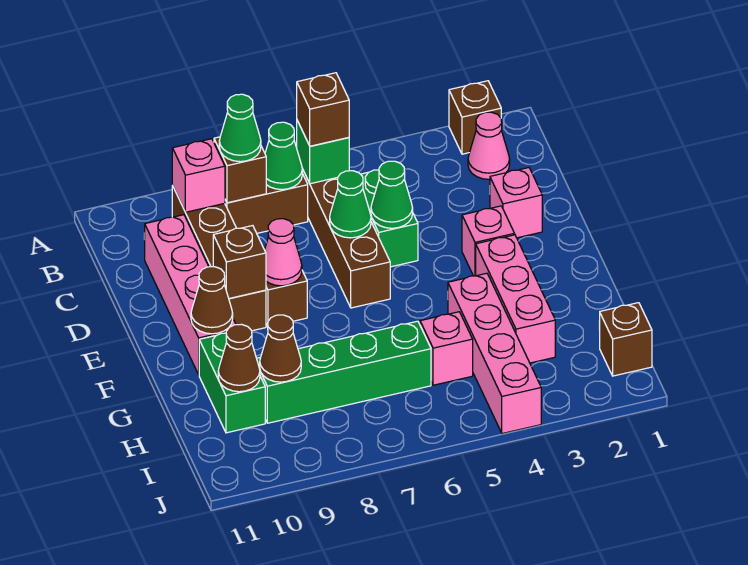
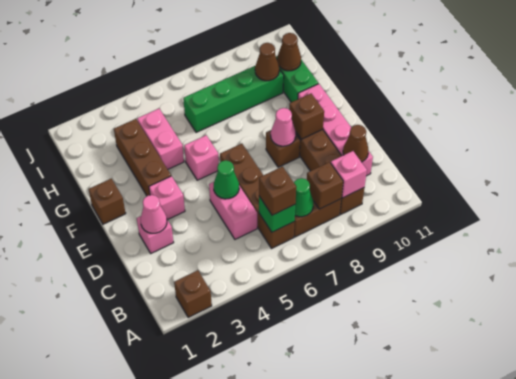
pink cone B2 level 1 -> pink cone D2 level 2
green cone B8 level 3 -> none
green brick C5:D5 level 1 -> pink brick C5:D5 level 1
green cone D6 level 2 -> none
pink brick F3:H3 level 1 -> brown brick F3:H3 level 1
brown cone F10 level 2 -> brown cone C10 level 2
pink brick G4:J4 level 1 -> pink brick G4:H4 level 1
pink brick H5 level 1 -> pink brick F5 level 1
brown brick I1 level 1 -> brown brick F1 level 1

